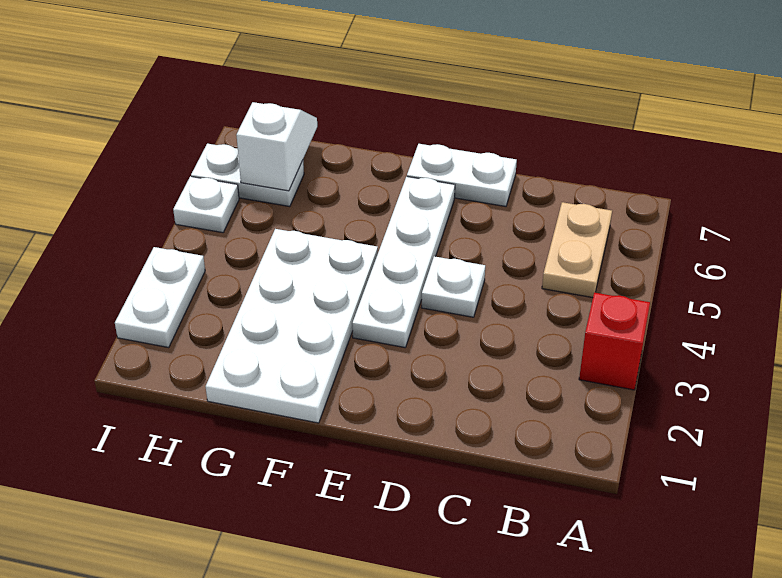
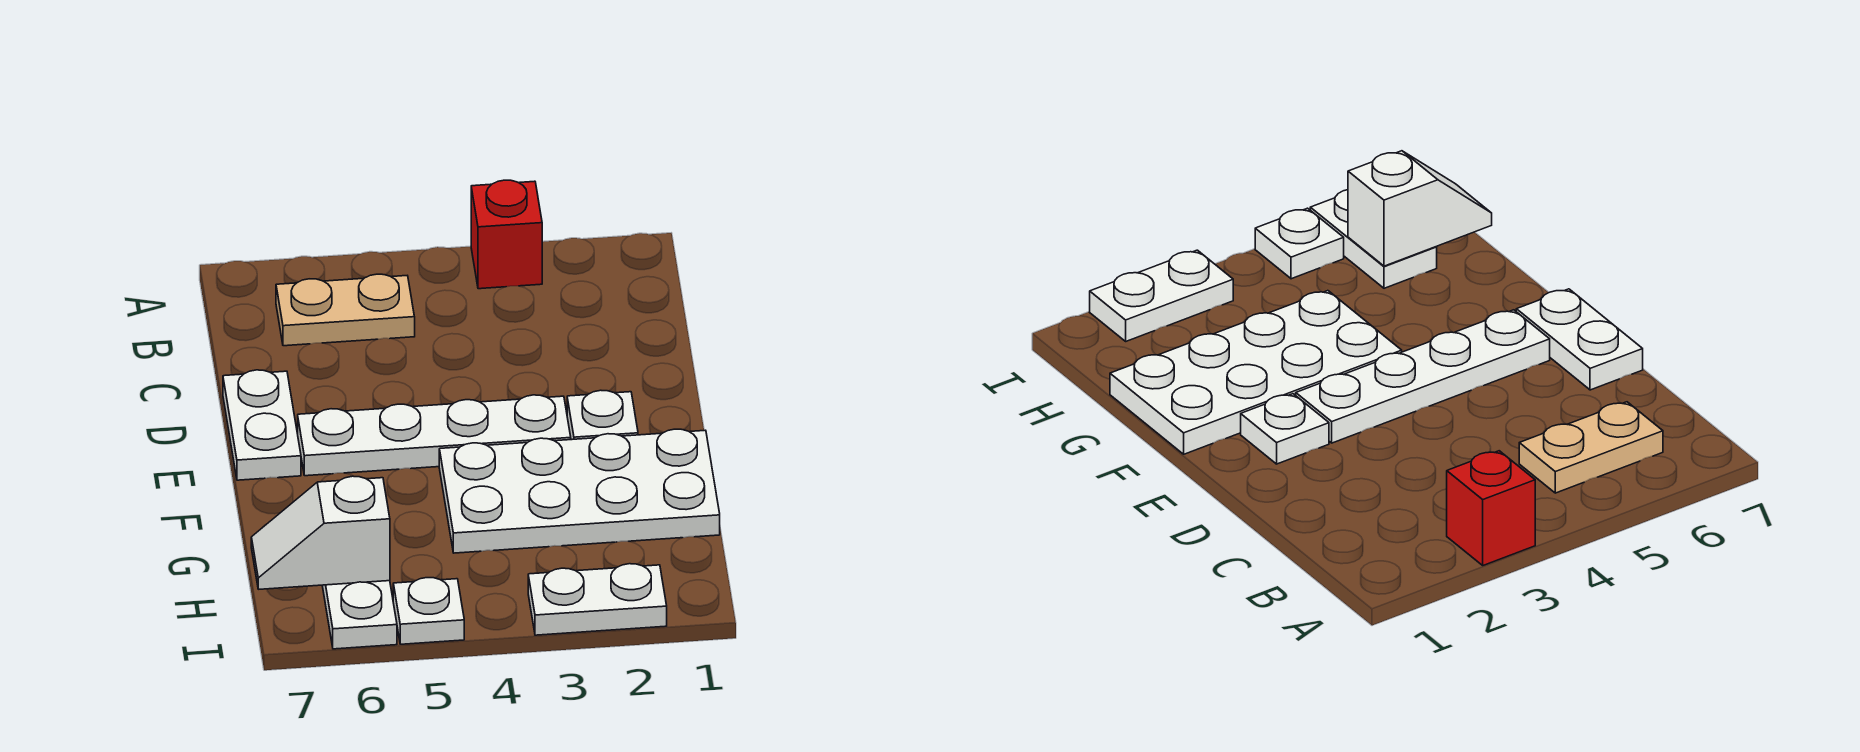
white plate D4 level 1 -> white plate E2 level 1

